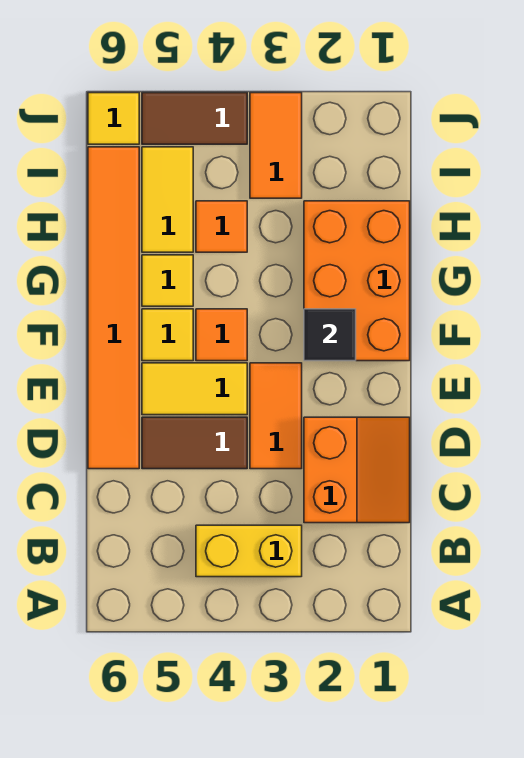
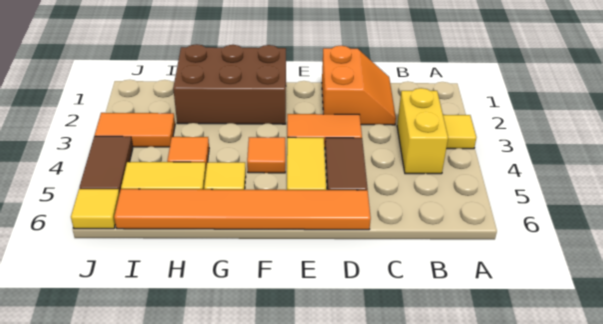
orange slope C1:D2 level 1 top 2 -> orange slope C1:D2 level 1 top D
orange brick F1:H2 level 1 -> brown brick F1:H2 level 1
black tile F2 level 2 -> none
yellow tile F5 level 1 -> yellow tile A3 level 1

